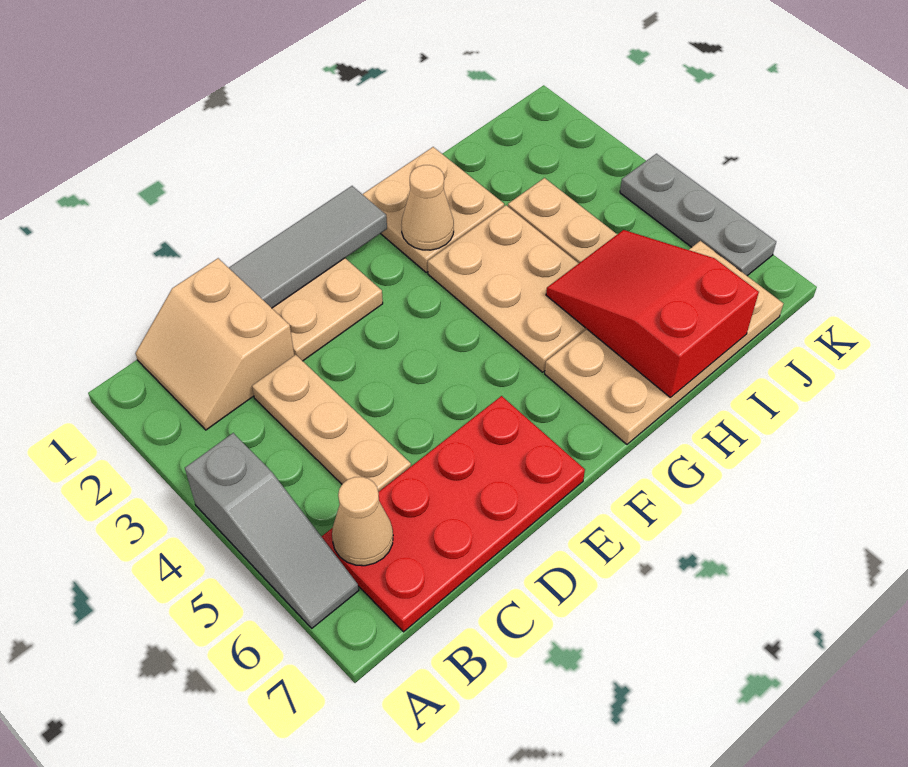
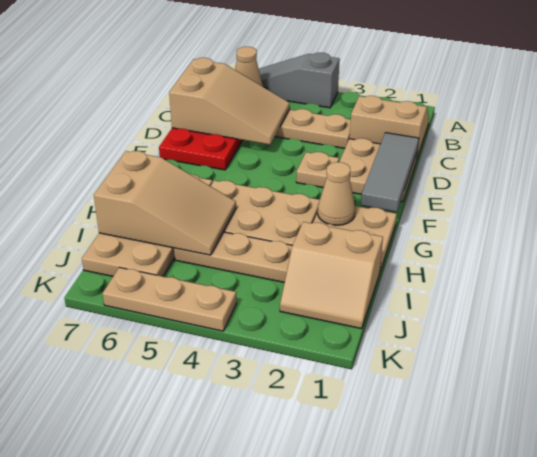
none -> tan slope C5:D7 level 2 top 7
none -> tan plate E3 level 1
red slope H5:I7 level 2 top 7 -> tan slope H5:I7 level 2 top 7
none -> tan slope I1:J2 level 1 top I
grey plate K4:K6 level 1 -> tan plate K4:K6 level 1

